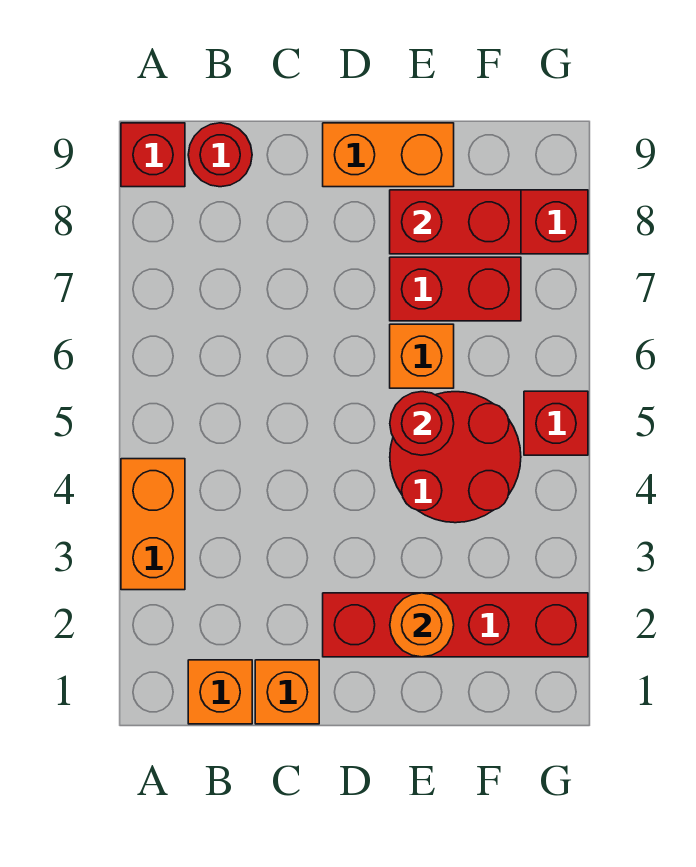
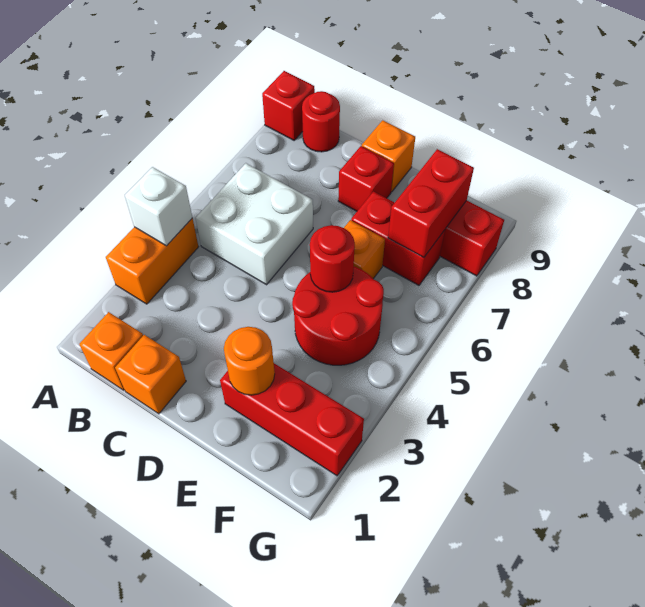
none -> white brick A4 level 2
none -> white brick B5:C6 level 1
red brick D2:G2 level 1 -> red brick E2:G2 level 1
orange brick D9:E9 level 1 -> orange brick D9 level 1
red brick E8:F8 level 2 -> red brick F7:F8 level 2
red brick G5 level 1 -> red brick D8 level 1

